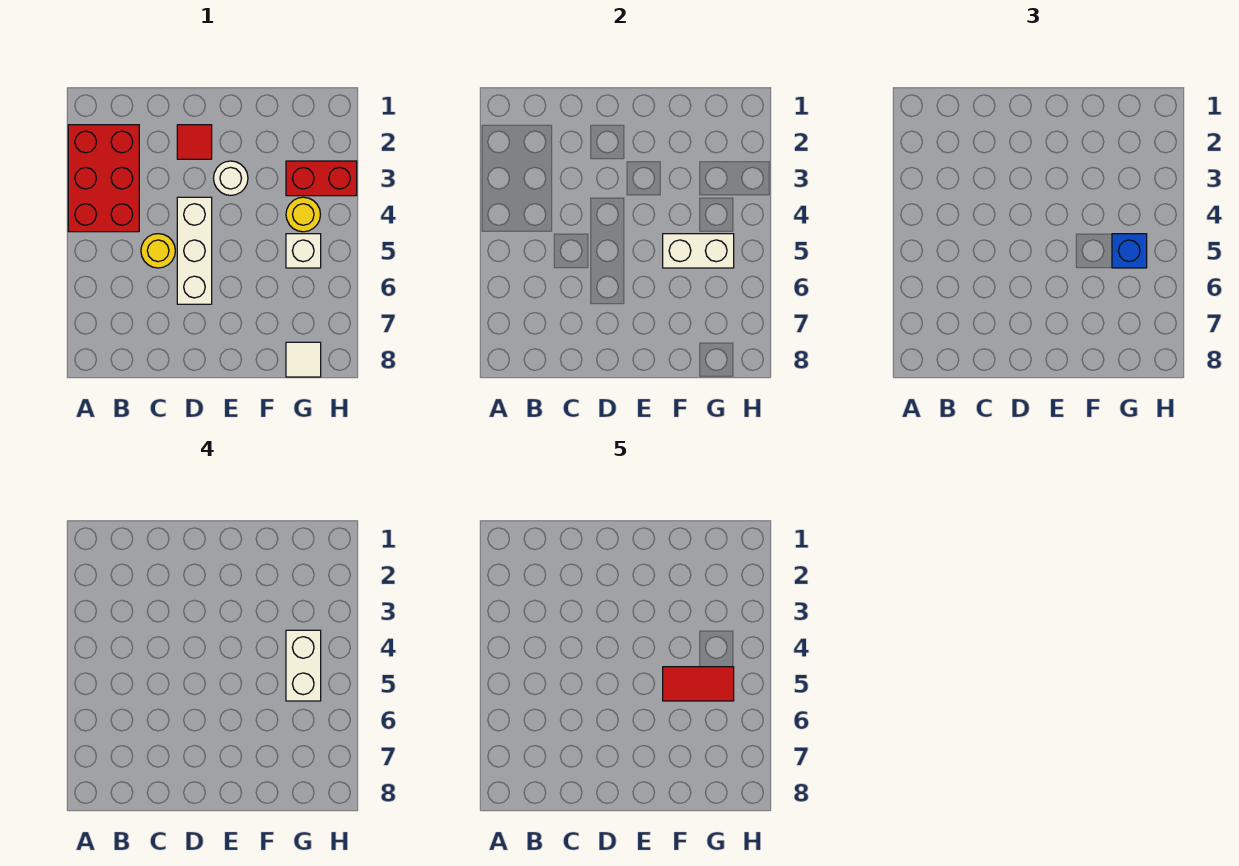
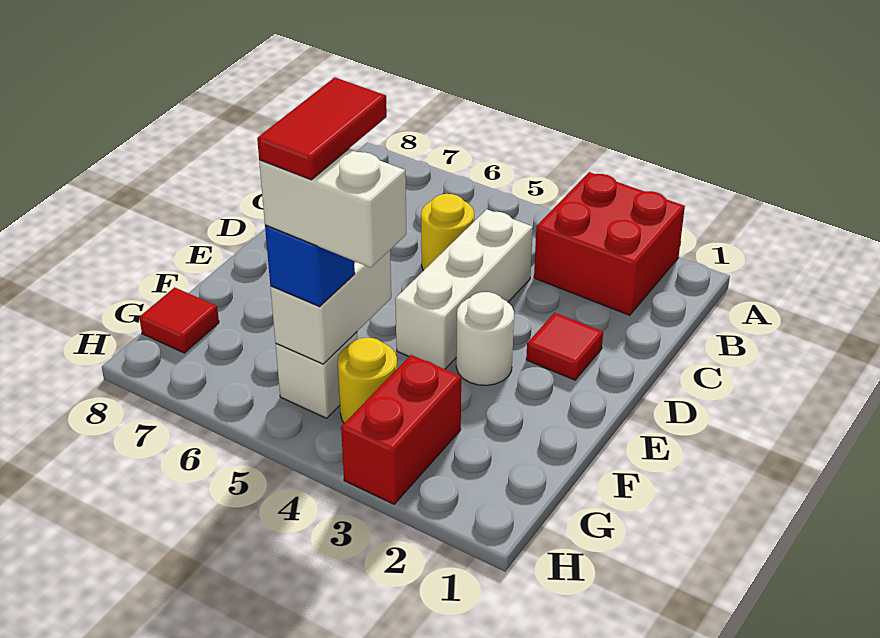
red brick A2:B4 level 1 -> red brick A2:B3 level 1
white brick D4:D6 level 1 -> white brick C4:E4 level 1
white tile G8 level 1 -> red tile G8 level 1

